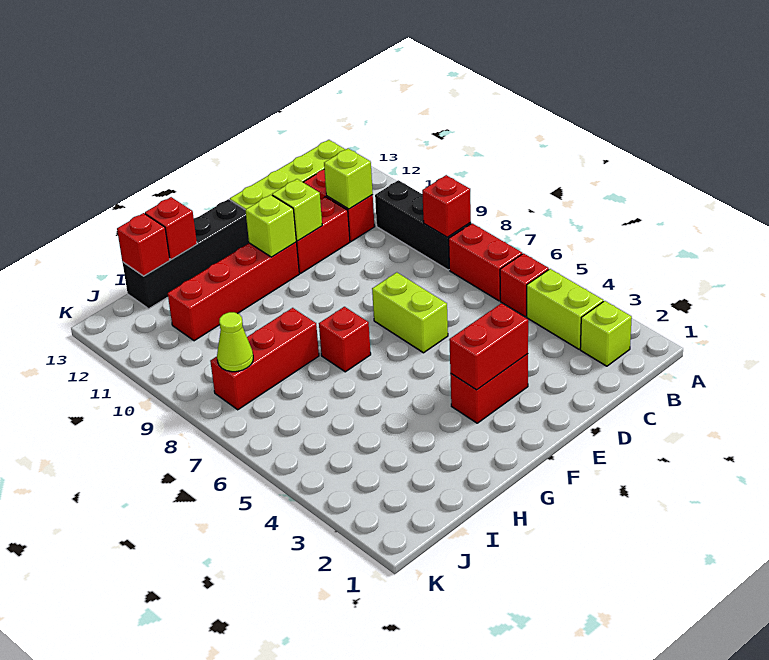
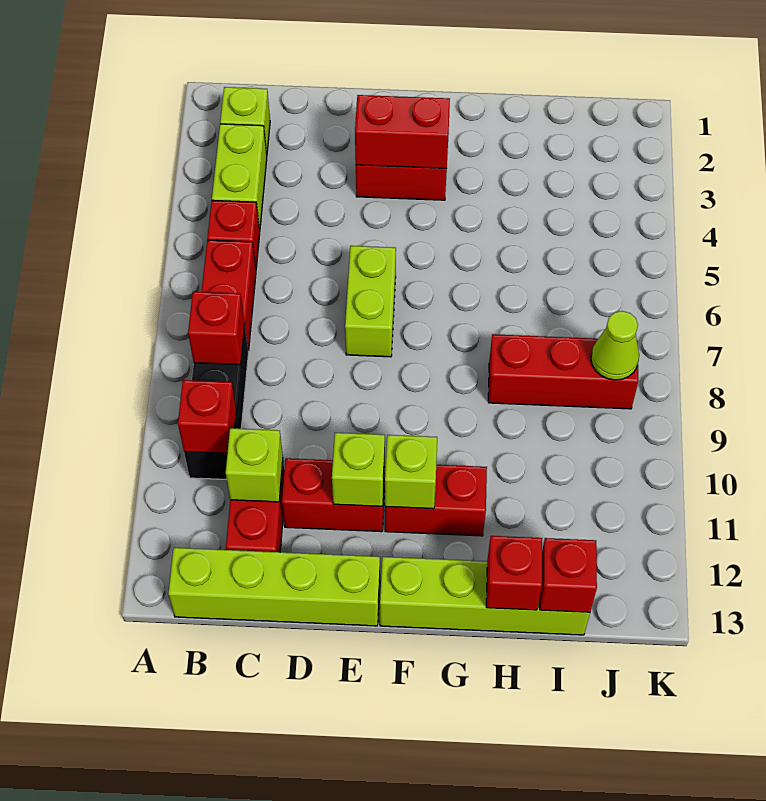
red brick F11:I11 level 1 -> red brick F11:G11 level 1
black brick F13:I13 level 1 -> lime brick F13:I13 level 1
red brick G7 level 1 -> red brick B10 level 2

